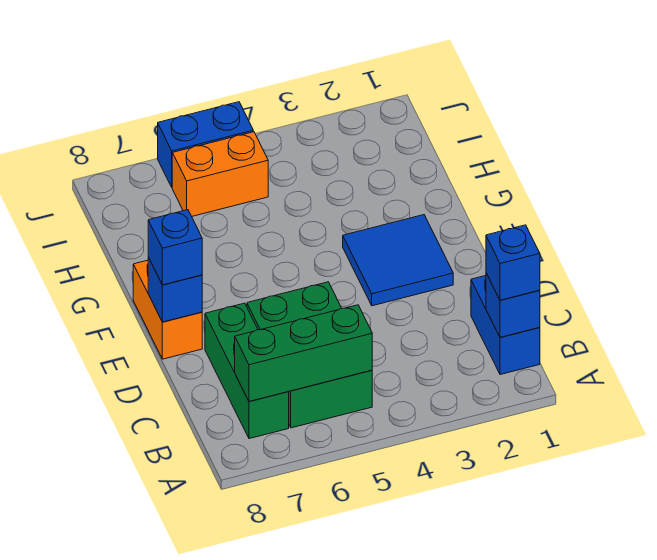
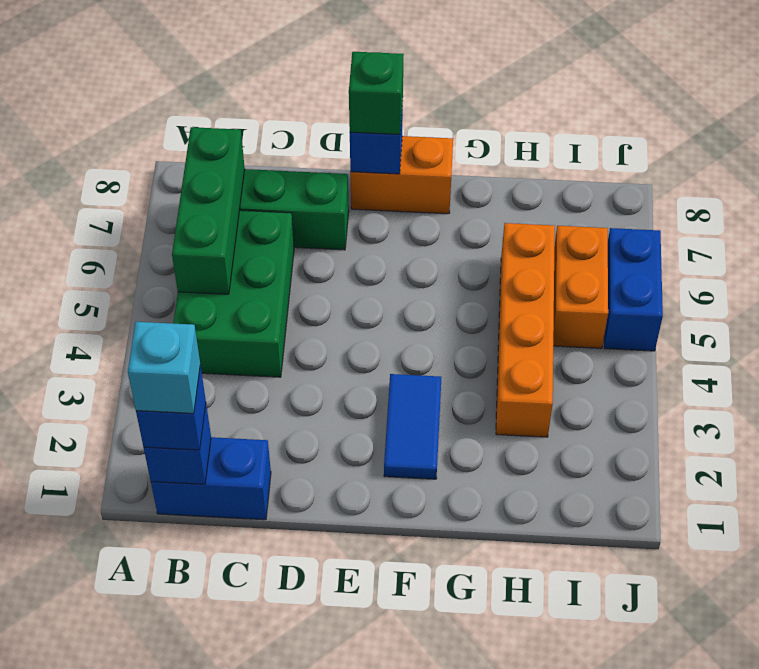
none -> cyan brick B1 level 4
green brick B5:D6 level 1 -> green brick B4:C6 level 1
blue tile E2:F3 level 1 -> blue tile F2:F3 level 1
blue brick E8 level 3 -> green brick E8 level 3
none -> orange brick H3:H6 level 1

